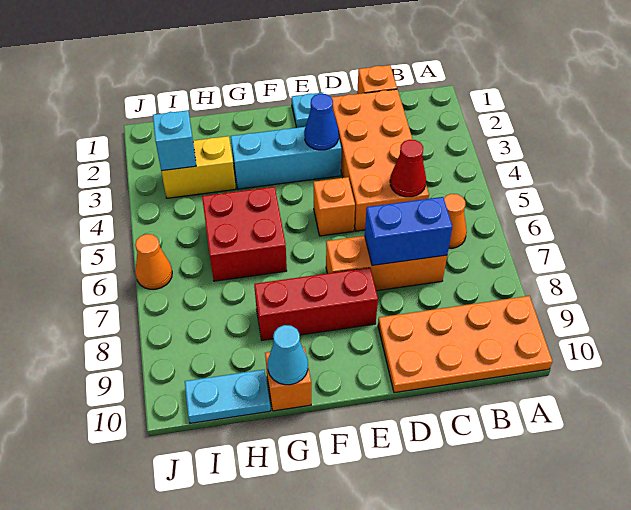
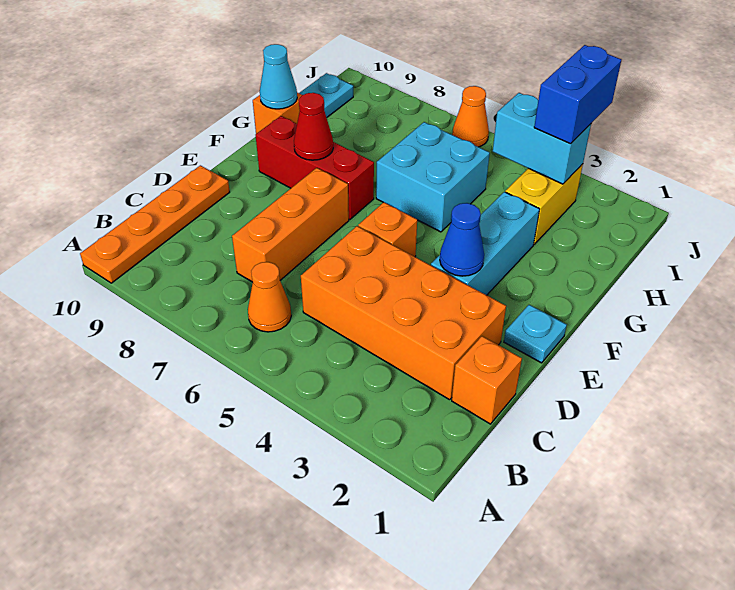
orange plate A9:D10 level 1 -> orange plate A10:D10 level 1
red cone C5 level 2 -> red cone F8 level 2
blue brick C7:D7 level 2 -> blue brick I3:J3 level 3
red brick E8:G8 level 1 -> red brick F7:F9 level 1
red brick G5:H6 level 1 -> cyan brick G5:H6 level 1
cyan brick I3 level 2 -> cyan brick I3:I4 level 2

